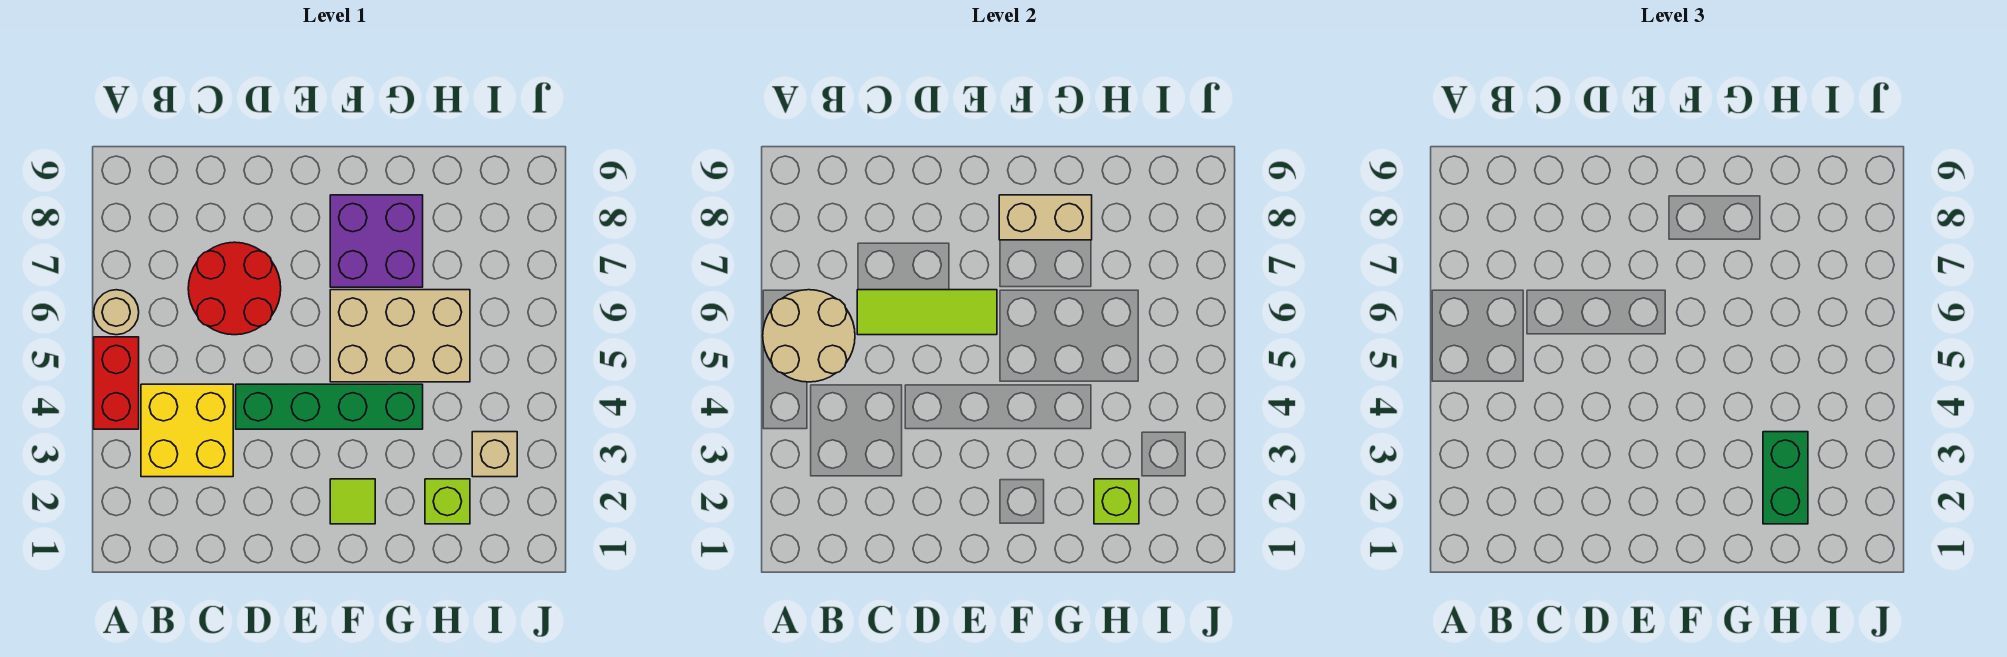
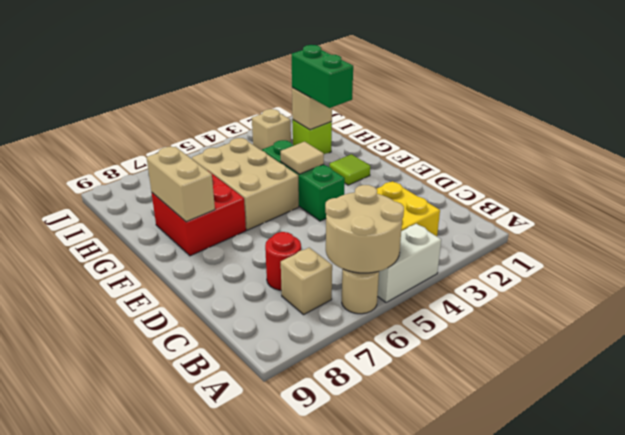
red brick A4:A5 level 1 -> white brick A4:A5 level 1
none -> tan brick B7 level 1
red round brick C6:D7 level 1 -> red round brick C7 level 1
lime tile C6:E6 level 2 -> none
green brick D4:G4 level 1 -> green brick E4:G4 level 1
none -> tan tile F4 level 2
purple brick F7:G8 level 1 -> red brick F7:G8 level 1
lime brick H2 level 2 -> tan brick H2 level 2
green brick H2:H3 level 3 -> green brick G2:H2 level 3

